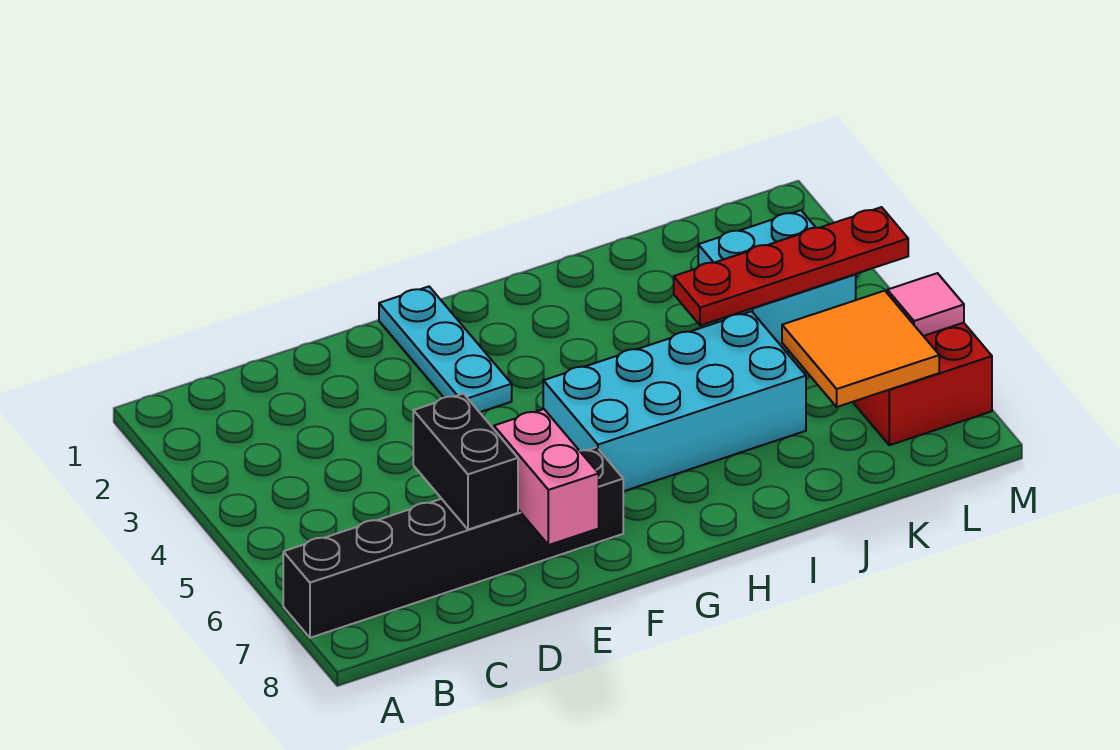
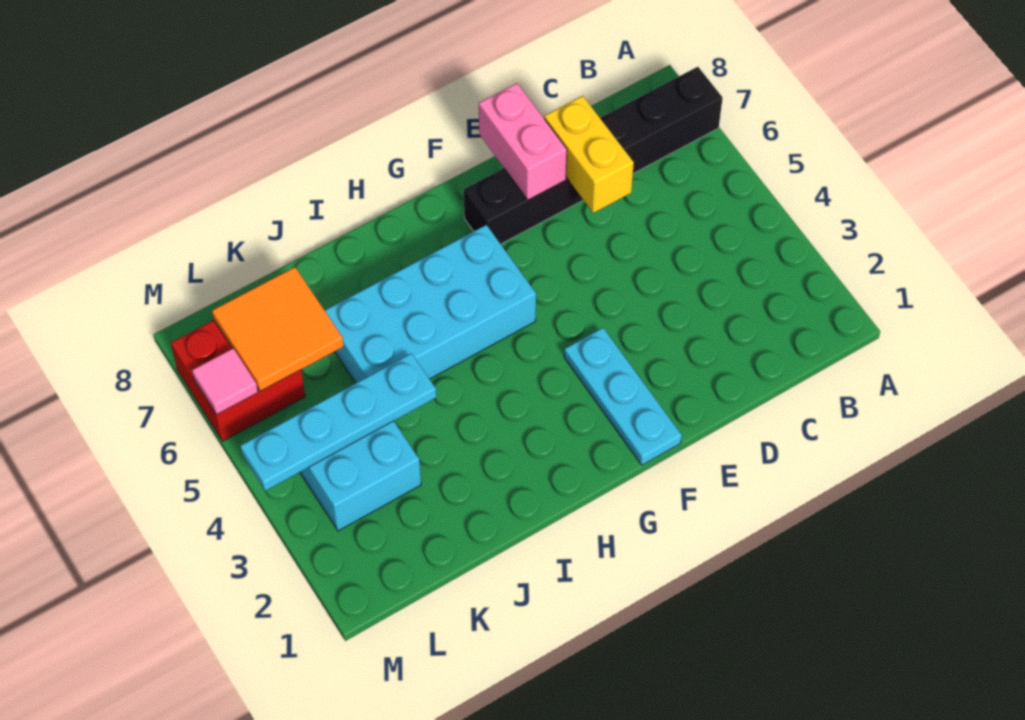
black brick D6:D7 level 2 -> yellow brick D6:D7 level 2
red plate J4:M4 level 2 -> cyan plate J4:M4 level 2

